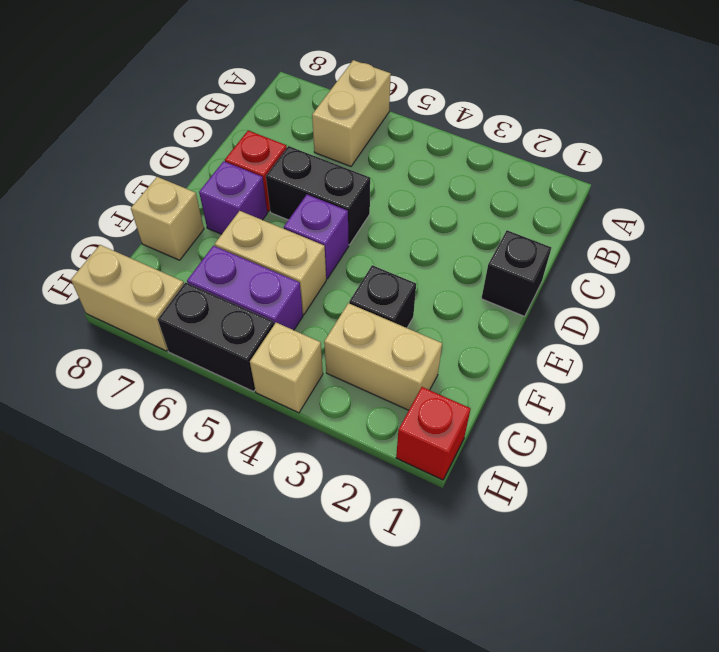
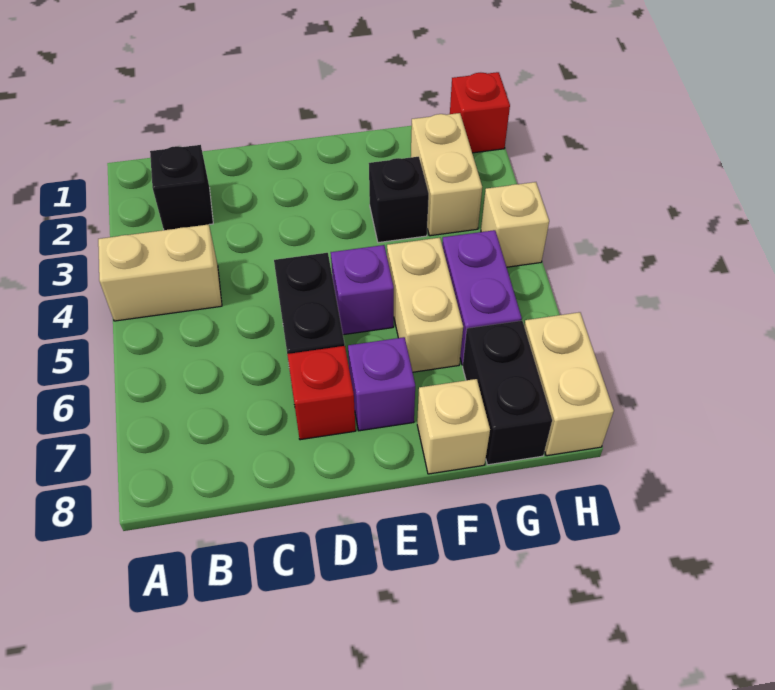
tan brick A6:B6 level 1 -> tan brick A4:B4 level 1
black brick D1 level 1 -> black brick B2 level 1
black brick H5:H6 level 1 -> black brick G7:G8 level 1

